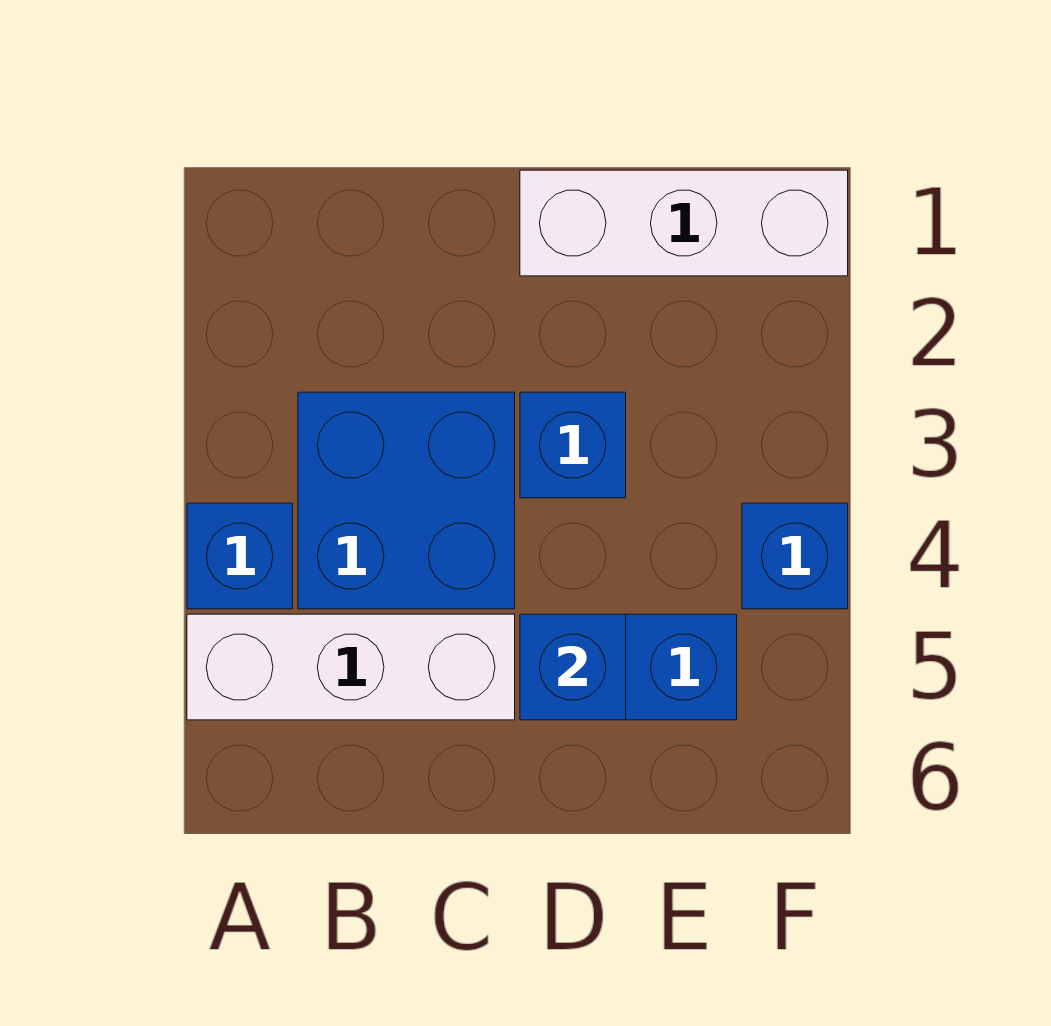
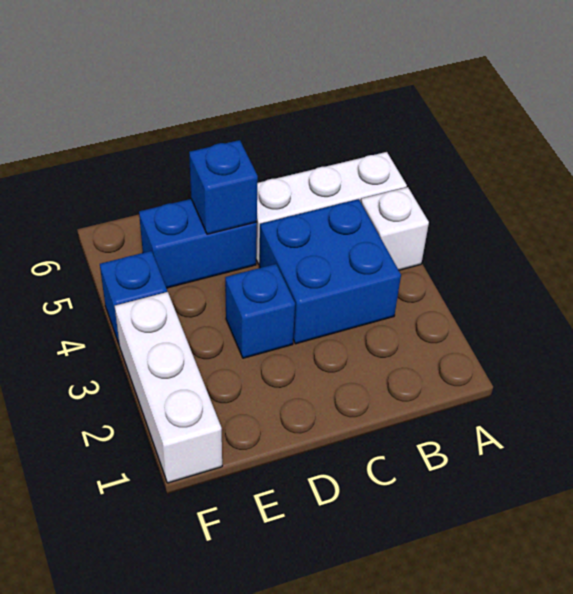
blue brick A4 level 1 -> white brick A4 level 1
white brick D1:F1 level 1 -> white brick F1:F3 level 1

